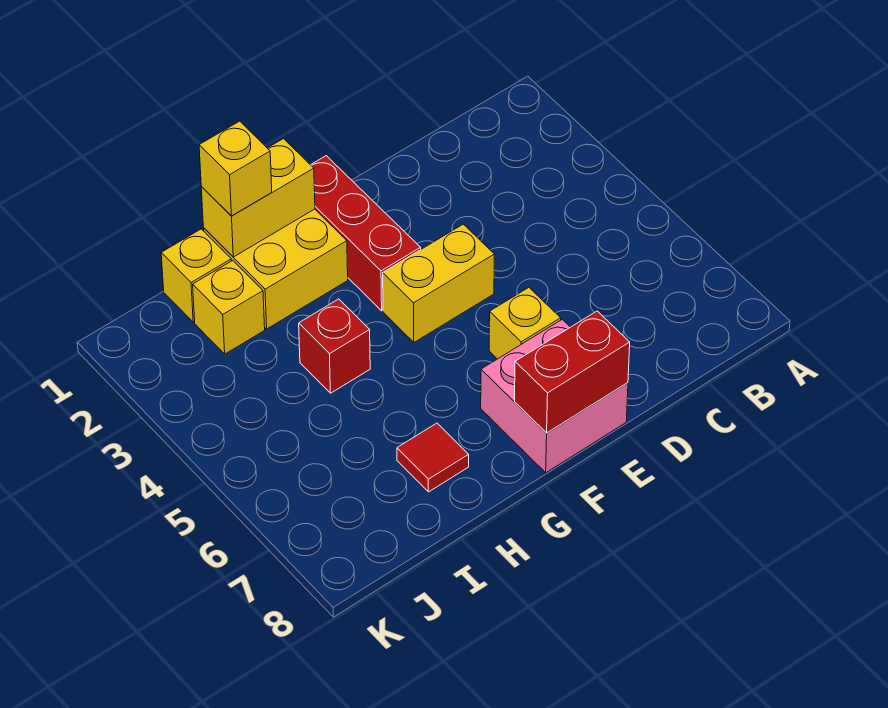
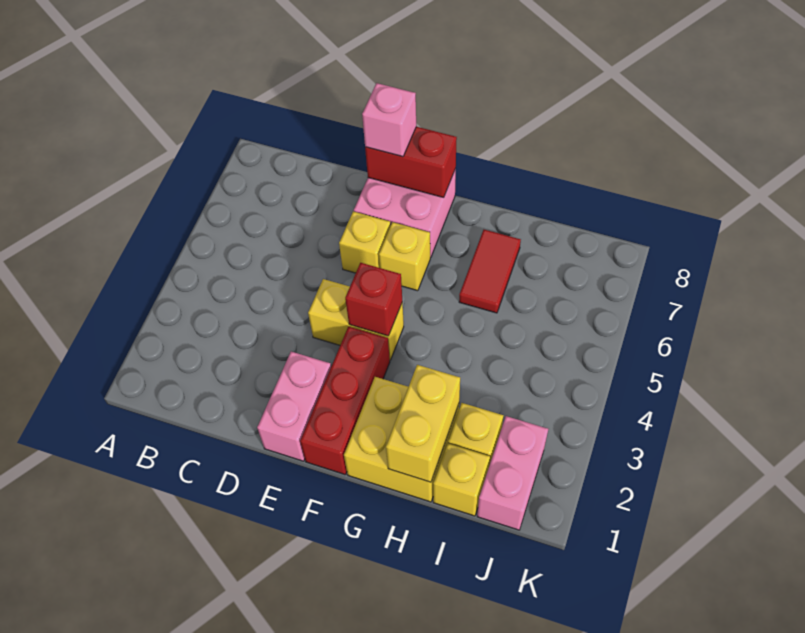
none -> pink brick E1:E2 level 1
none -> pink brick E8 level 3
yellow brick G1:H1 level 2 -> yellow brick H1:H2 level 2
yellow brick H1 level 3 -> yellow brick F6 level 1
red brick H4 level 1 -> red brick F4 level 2
red tile H7 level 1 -> red tile H6:H7 level 1
none -> pink brick J1:J2 level 1

